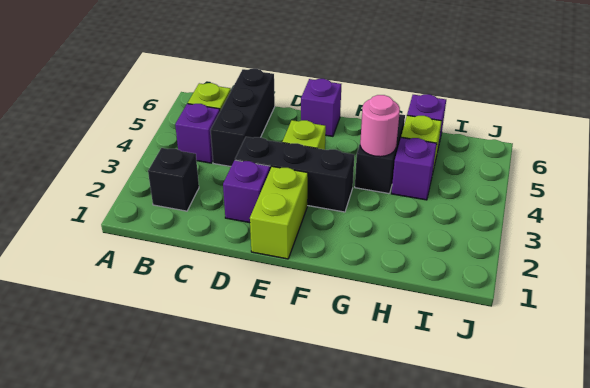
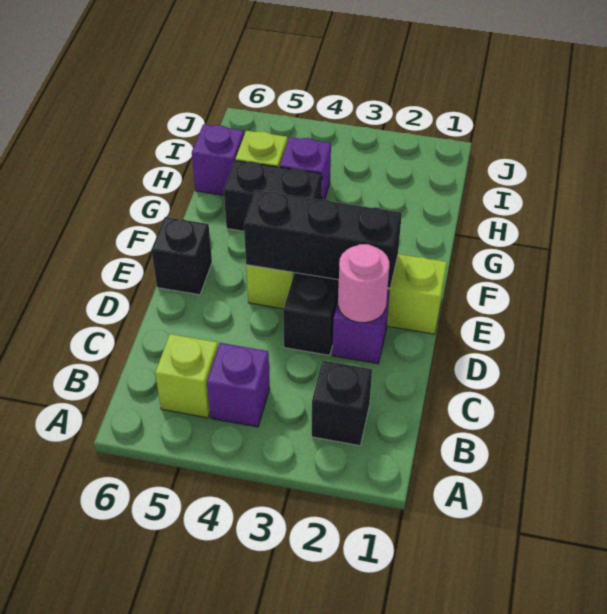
black brick C4:C6 level 1 -> black brick E2:E4 level 2
purple brick E6 level 1 -> black brick E6 level 1
pink round brick G4 level 2 -> pink round brick D2 level 2

